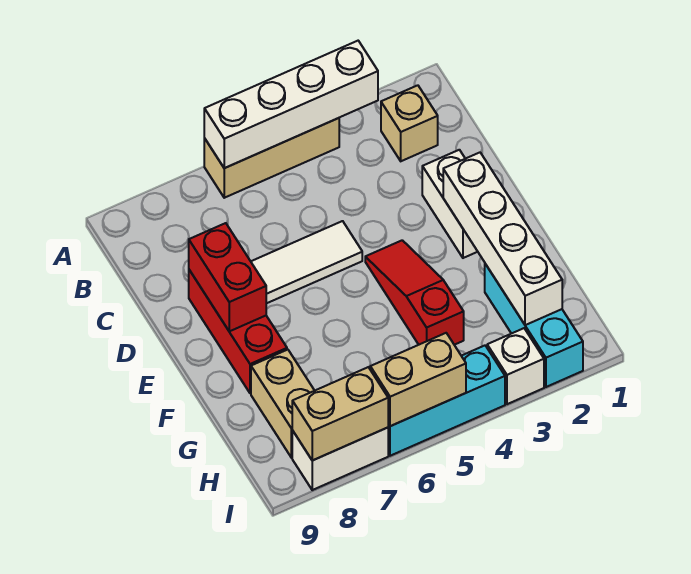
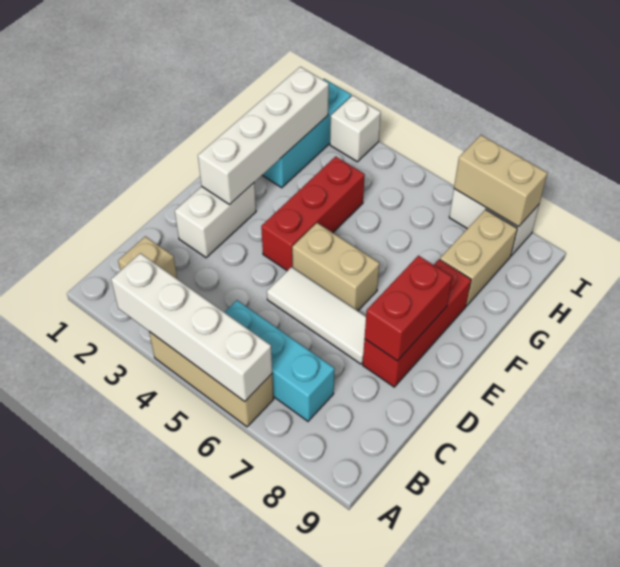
red slope E4:G4 level 1 top G -> red brick E4:G4 level 1
cyan brick I4:I6 level 1 -> cyan brick B5:B7 level 1
tan brick I5:I6 level 2 -> tan brick E5:E6 level 1

